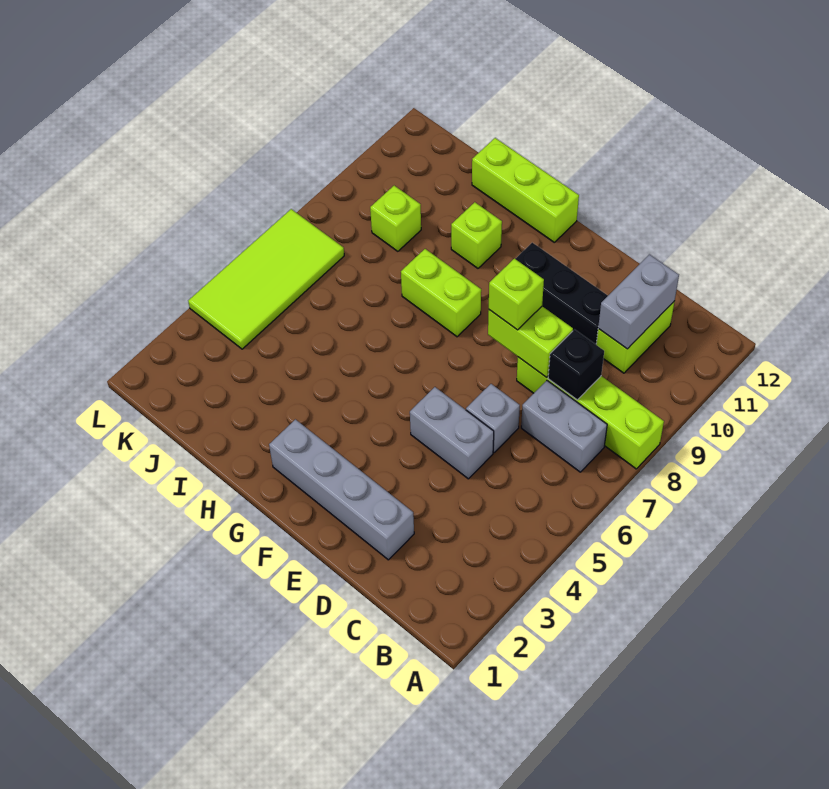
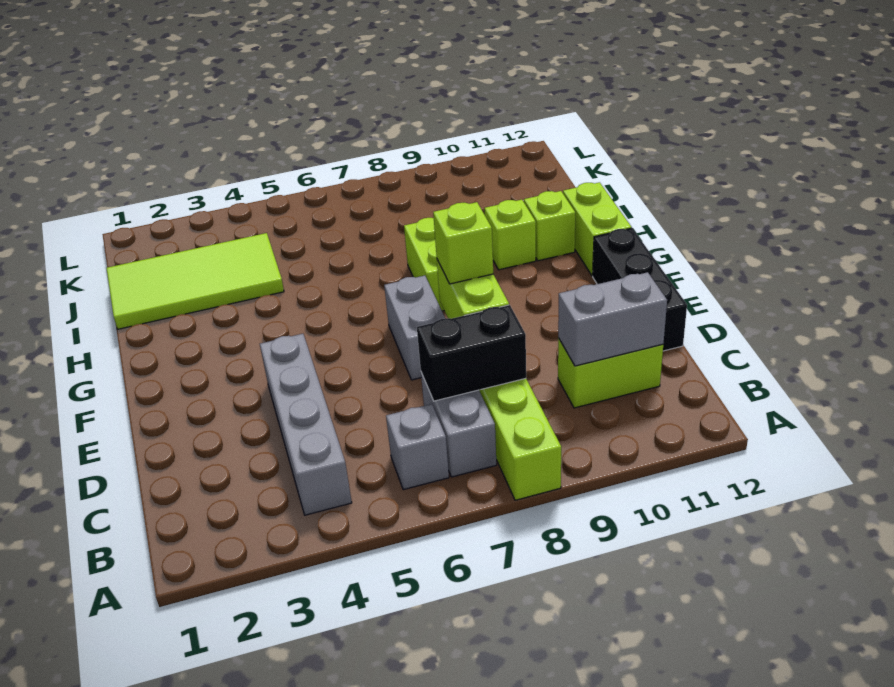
black brick C8 level 2 -> black brick C7:C8 level 2
grey brick D2:G2 level 1 -> grey brick B4:E4 level 1
grey brick D5:E5 level 1 -> grey brick E7:F7 level 1
grey brick D6 level 1 -> grey brick B6 level 1
black brick D10:F10 level 1 -> black brick D12:F12 level 1
lime brick G12:I12 level 1 -> lime brick G12:H12 level 1
lime brick J9 level 1 -> lime brick H11 level 1
lime tile K4:L7 level 1 -> lime tile I1:J4 level 1

